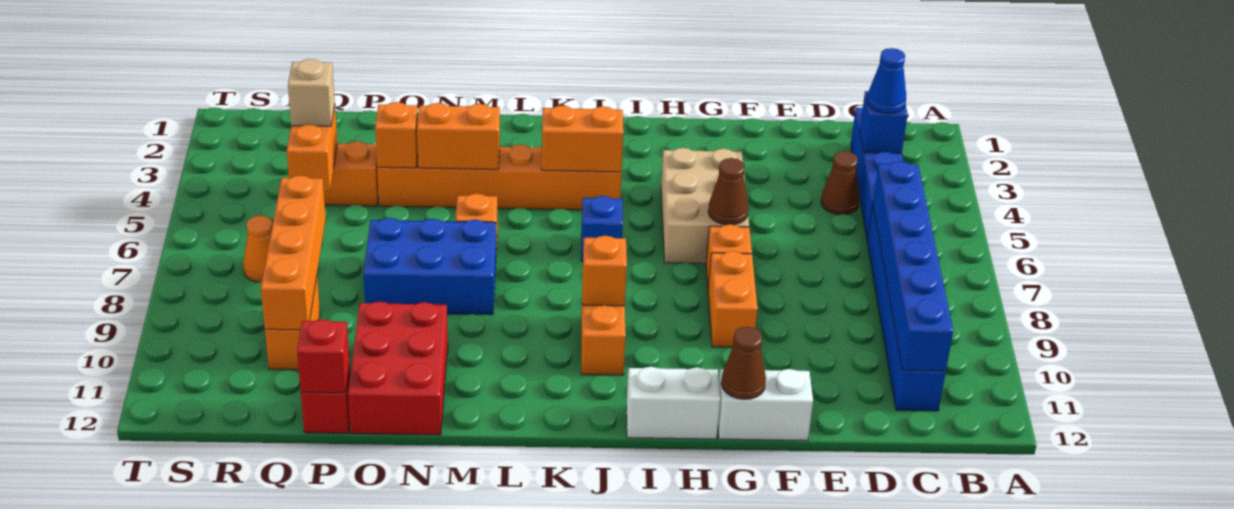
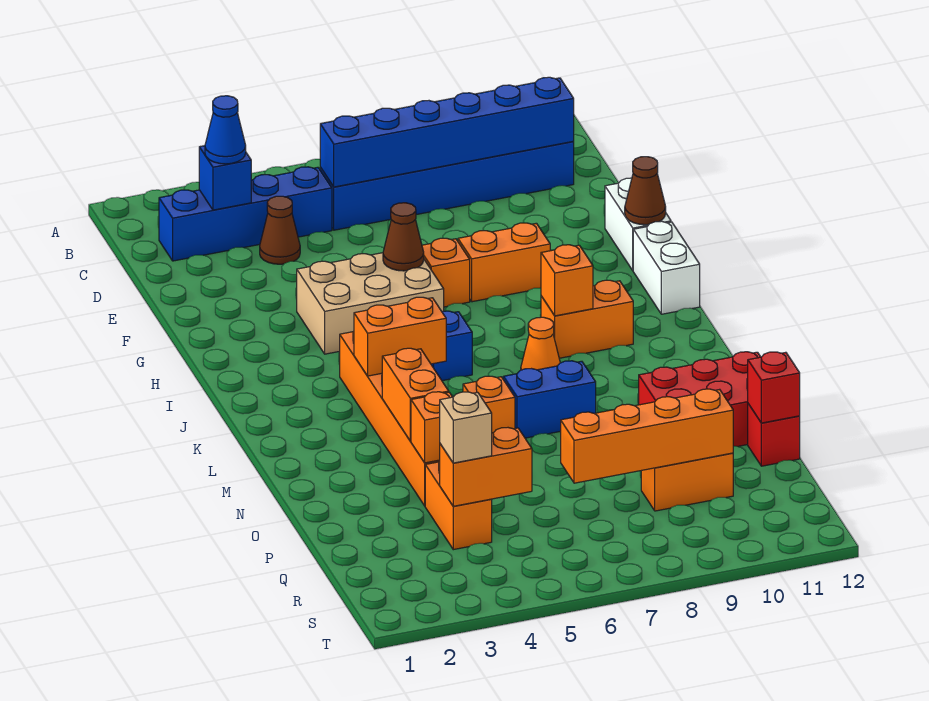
orange brick J4:K4 level 2 -> orange brick K4:K5 level 2
blue brick M7:O8 level 1 -> blue brick M7:M8 level 1
orange cone R7 level 1 -> orange cone K8 level 1

